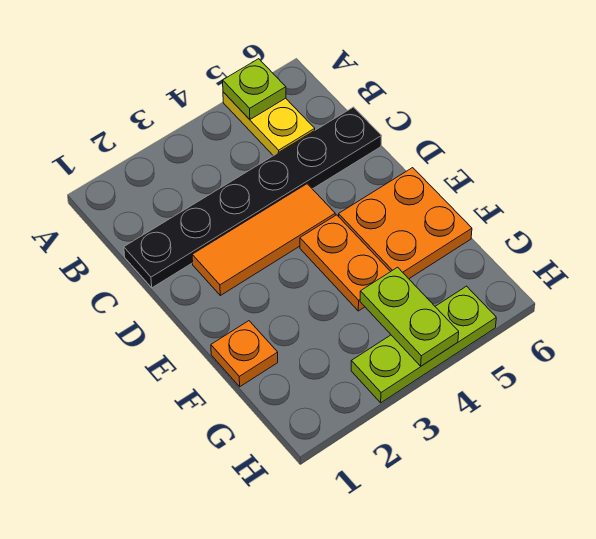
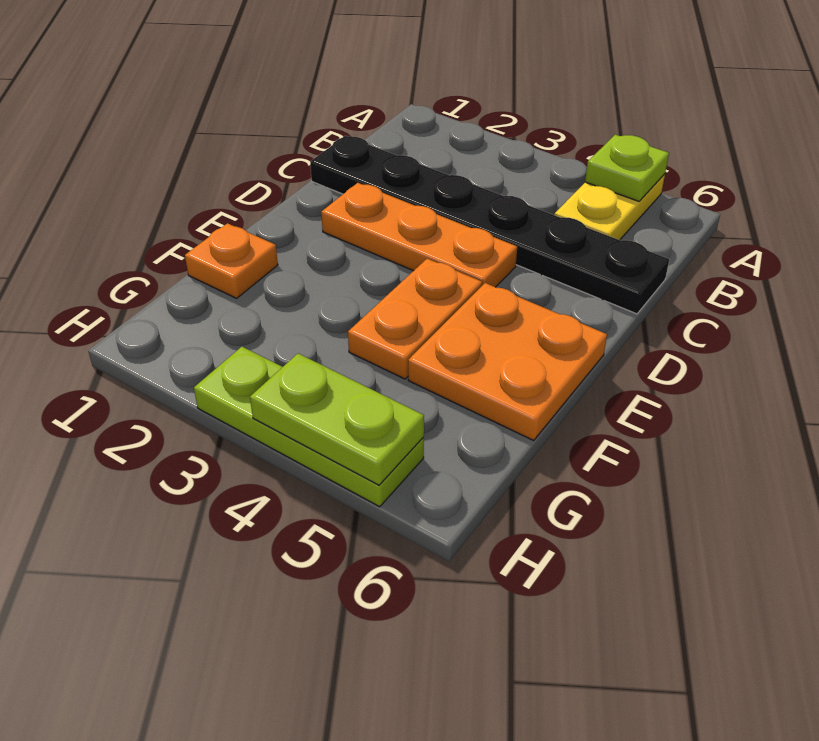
orange tile D2:D4 level 1 -> orange plate D2:D4 level 1
lime plate G4:H4 level 2 -> lime plate H4:H5 level 2

